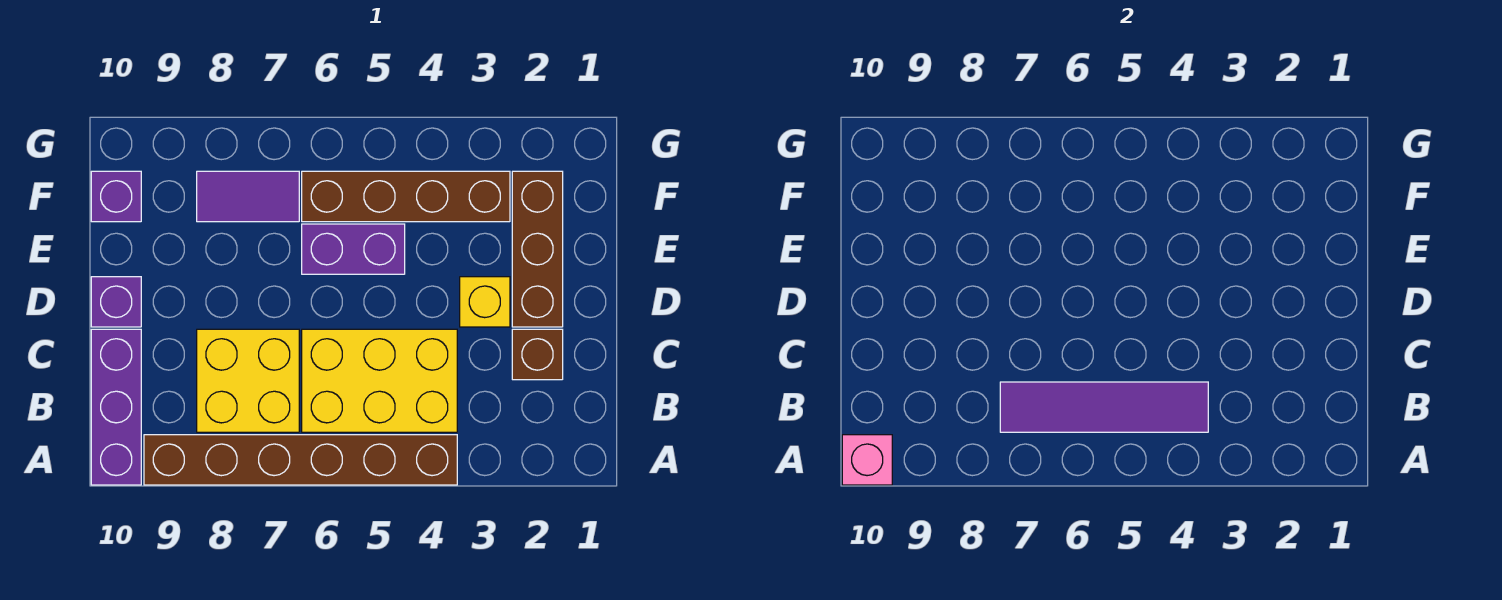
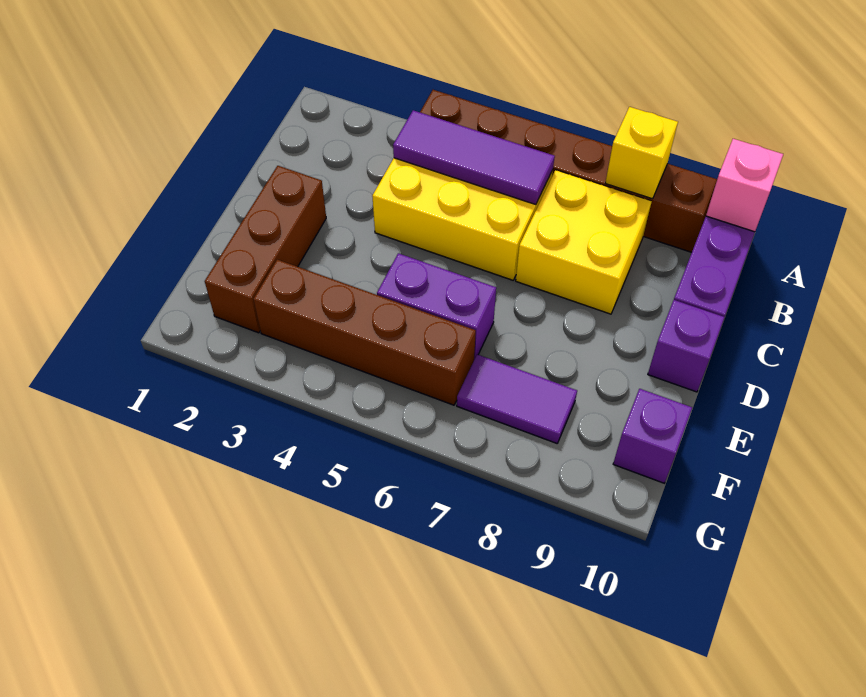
purple tile B4:B7 level 2 -> purple tile B4:B6 level 2
brown brick C2 level 1 -> none
yellow brick D3 level 1 -> yellow brick A8 level 2

